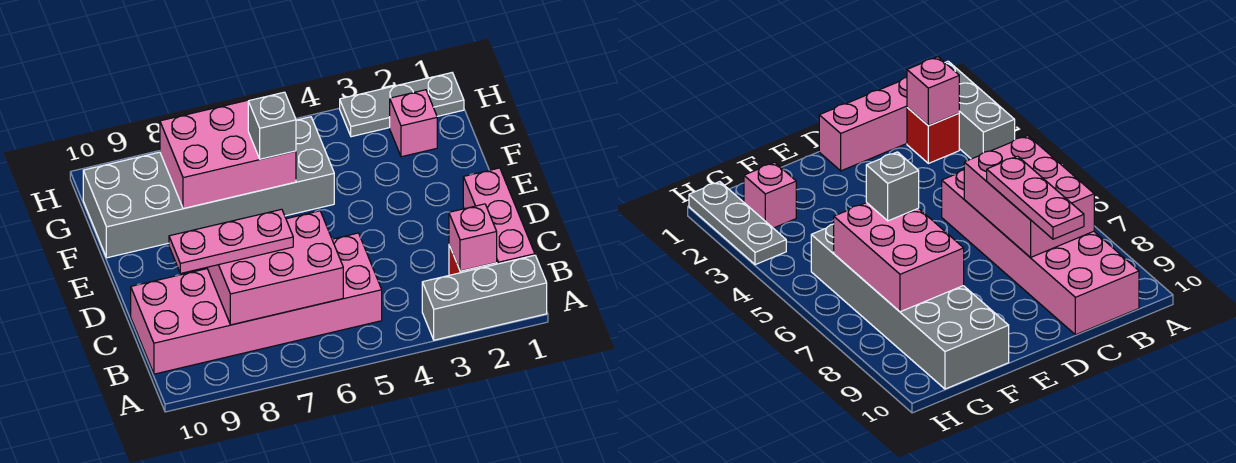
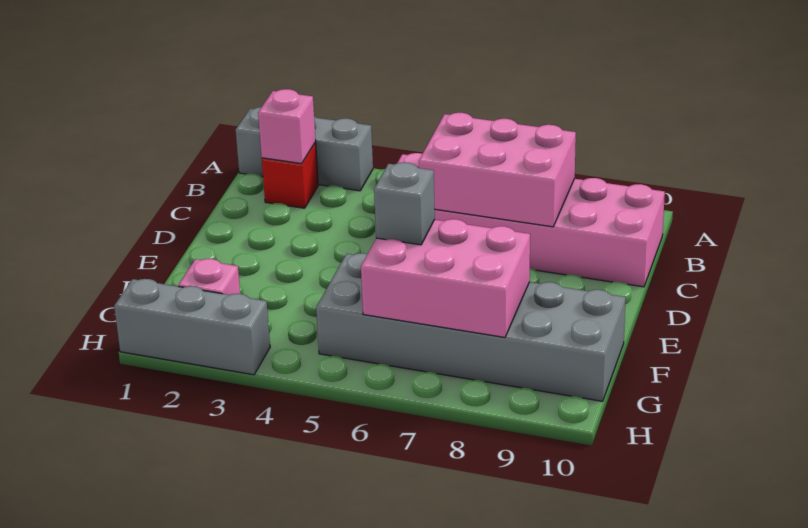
pink brick B1:D1 level 1 -> none
pink plate C7:C9 level 3 -> none
grey plate H1:H3 level 1 -> grey brick H1:H3 level 1

